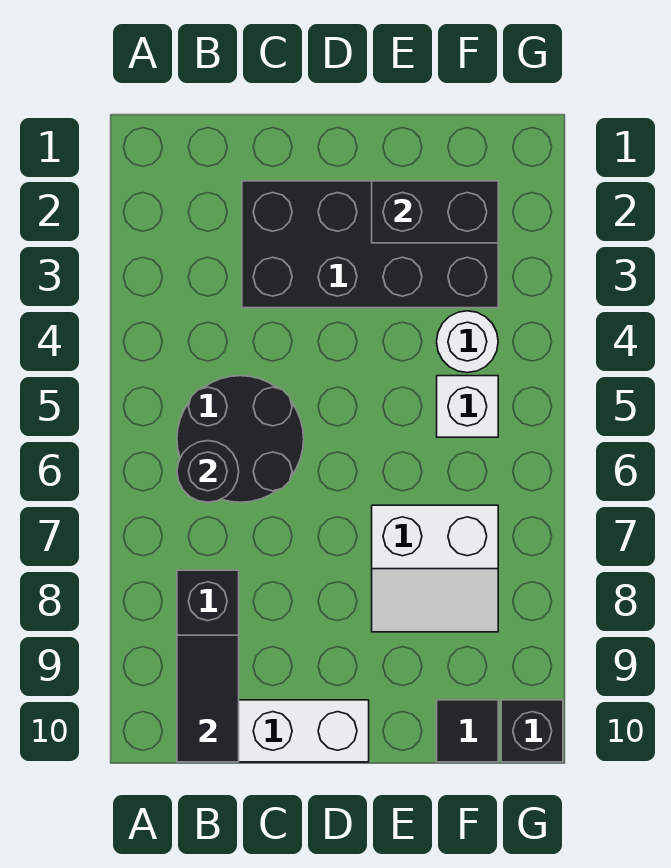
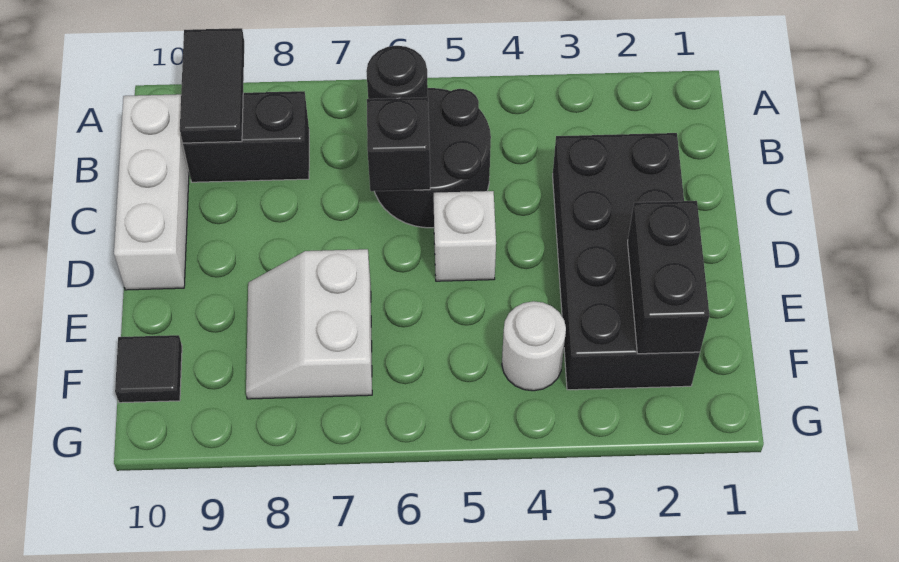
black tile B9:B10 level 2 -> black tile A9:B9 level 2
white brick F5 level 1 -> white brick D5 level 1
black brick G10 level 1 -> black brick C6 level 2

